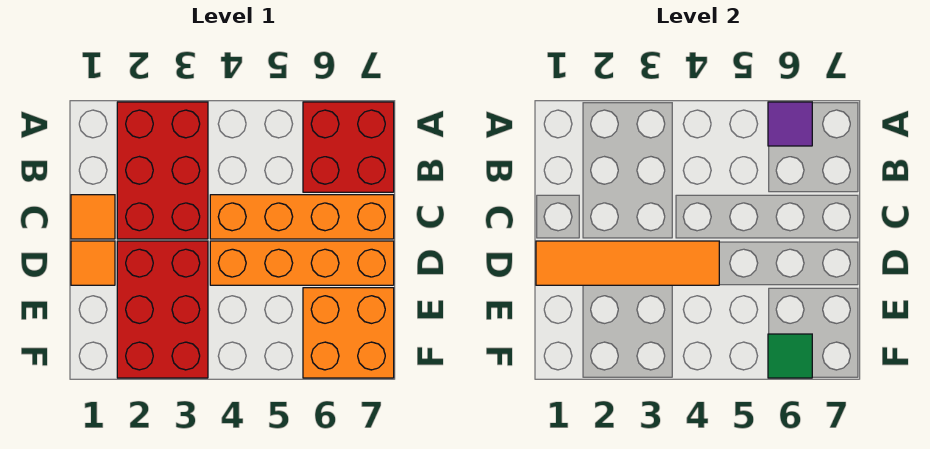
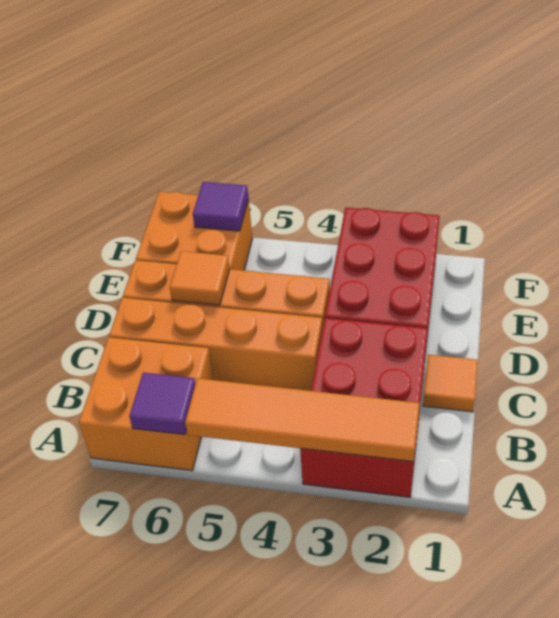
red brick A6:B7 level 1 -> orange brick A6:B7 level 1
orange tile D1 level 1 -> orange tile D6 level 2
orange tile D1:D4 level 2 -> orange tile A2:A5 level 2
green tile F6 level 2 -> purple tile F6 level 2

